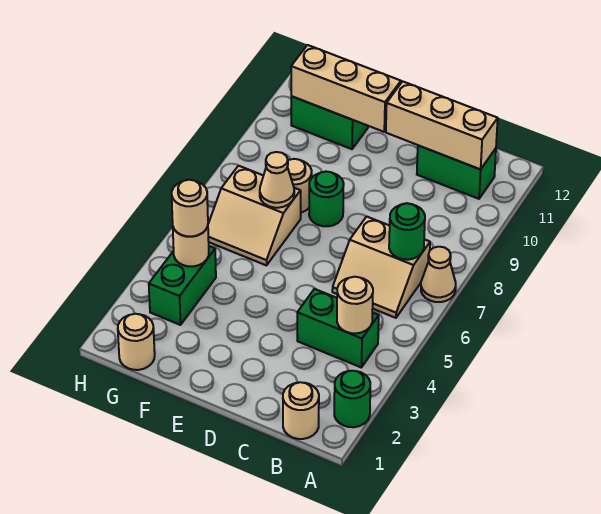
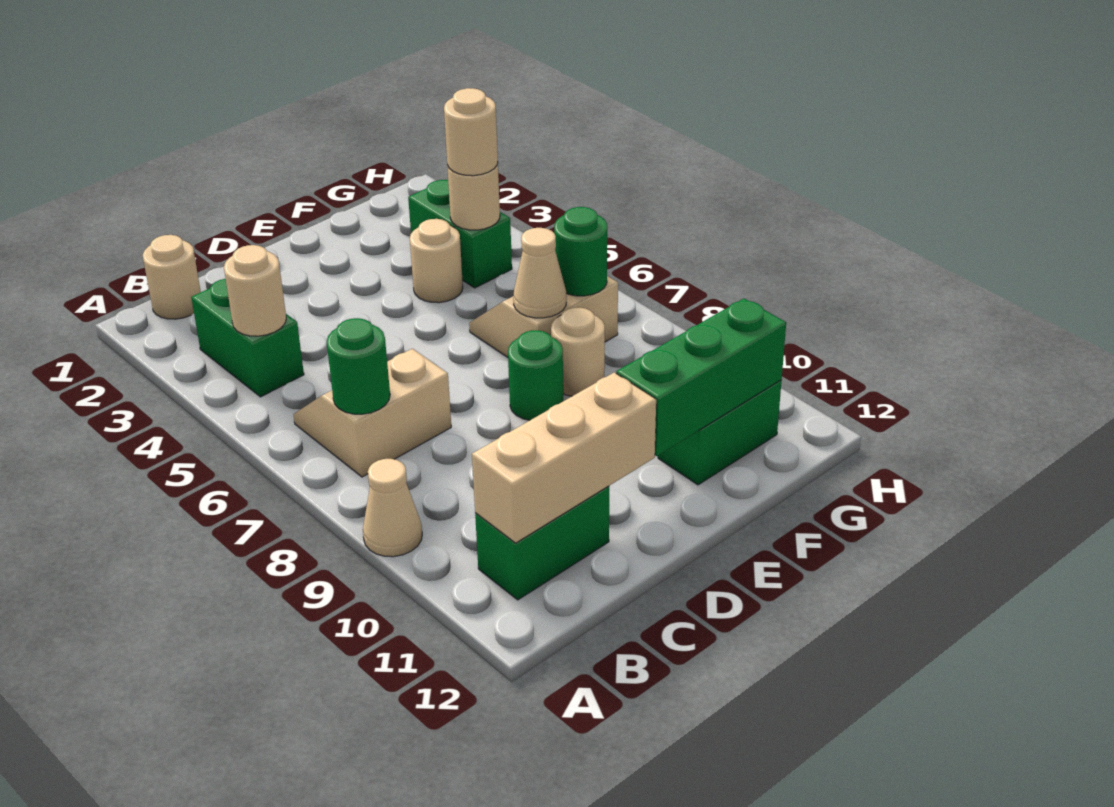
green round brick A2 level 1 -> green round brick G7 level 2
tan cone A7 level 1 -> tan cone A9 level 1
green brick B4:C4 level 1 -> green brick B3:B4 level 1
tan brick E11:G11 level 2 -> green brick E11:G11 level 2
tan round brick G1 level 1 -> tan round brick F4 level 1

